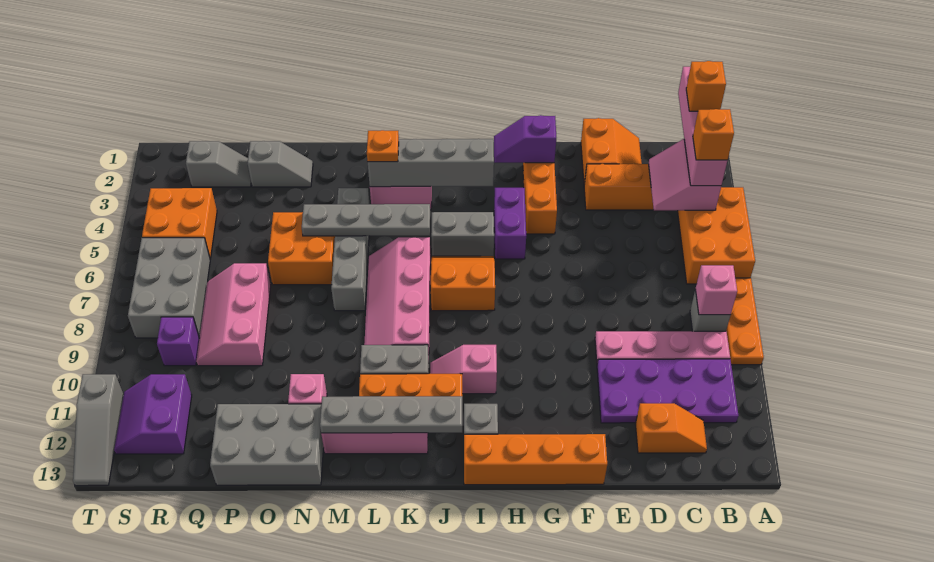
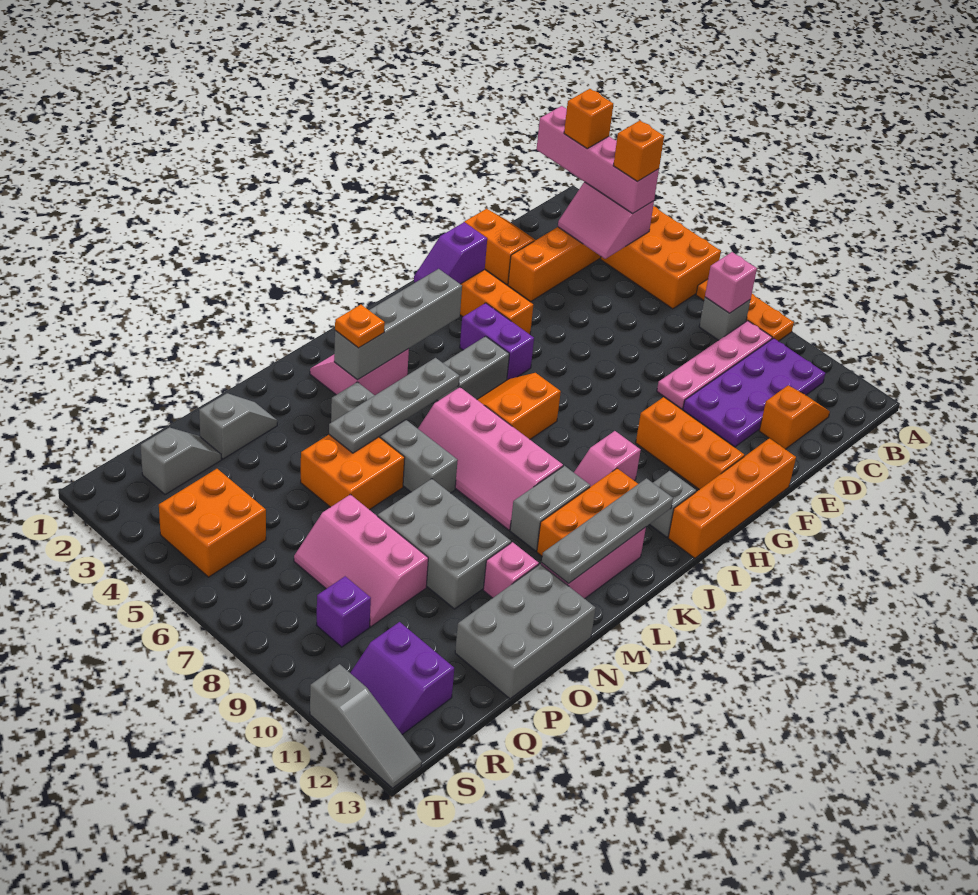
none -> orange brick G10:G12 level 1
grey brick R6:S8 level 1 -> grey brick N8:O10 level 1

